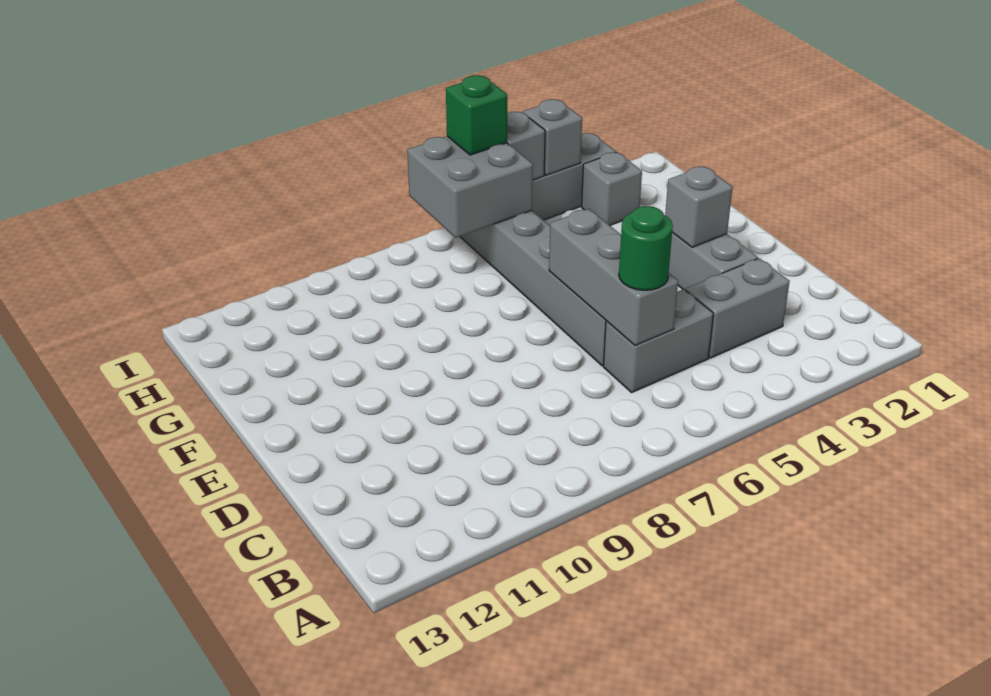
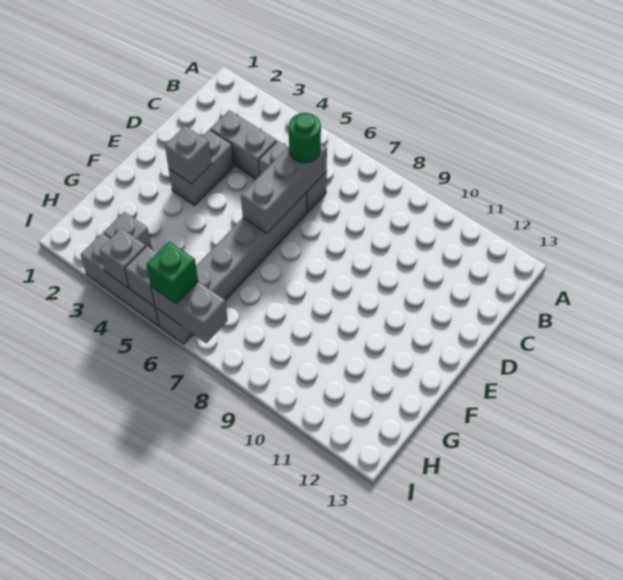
grey brick H6:I7 level 2 -> grey brick I6:I7 level 2

